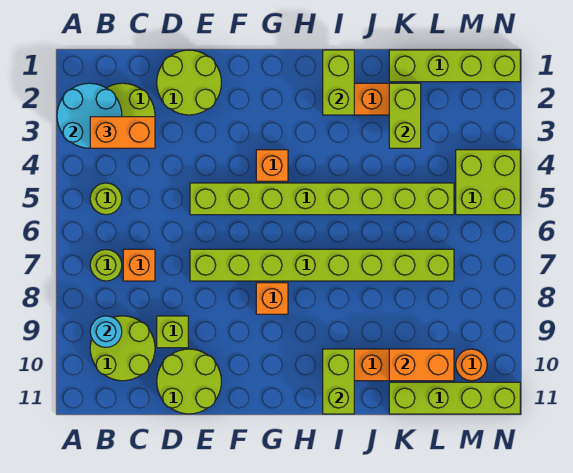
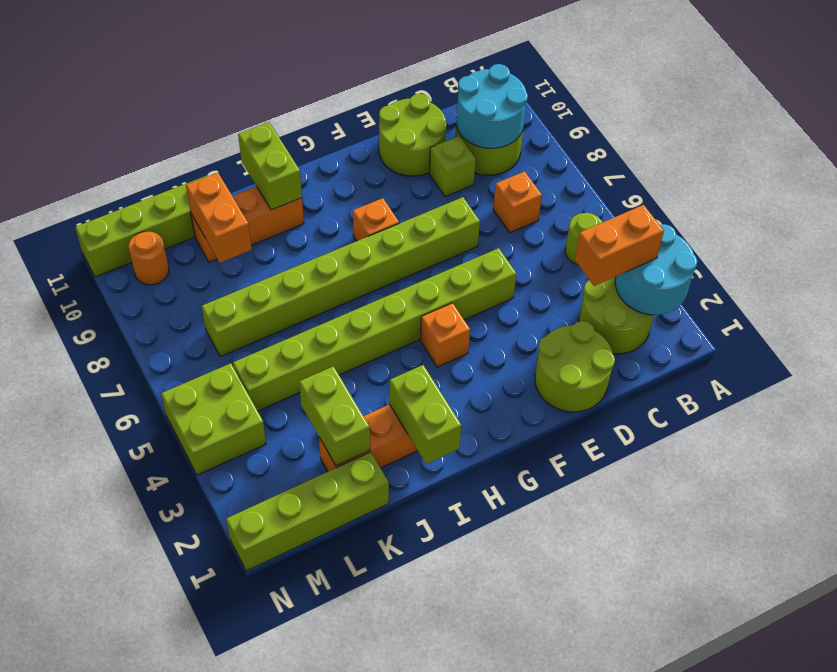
lime round brick B7 level 1 -> none
cyan round brick B9 level 2 -> cyan round brick B9:C10 level 2
orange brick K10:L10 level 2 -> orange brick K9:K10 level 2

